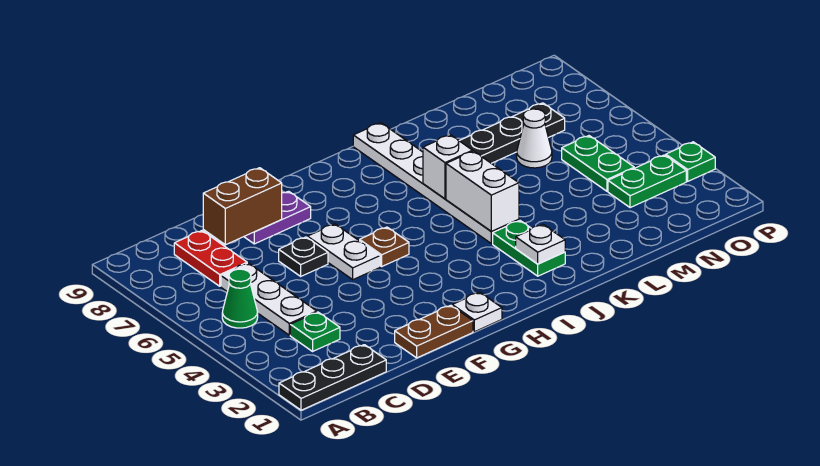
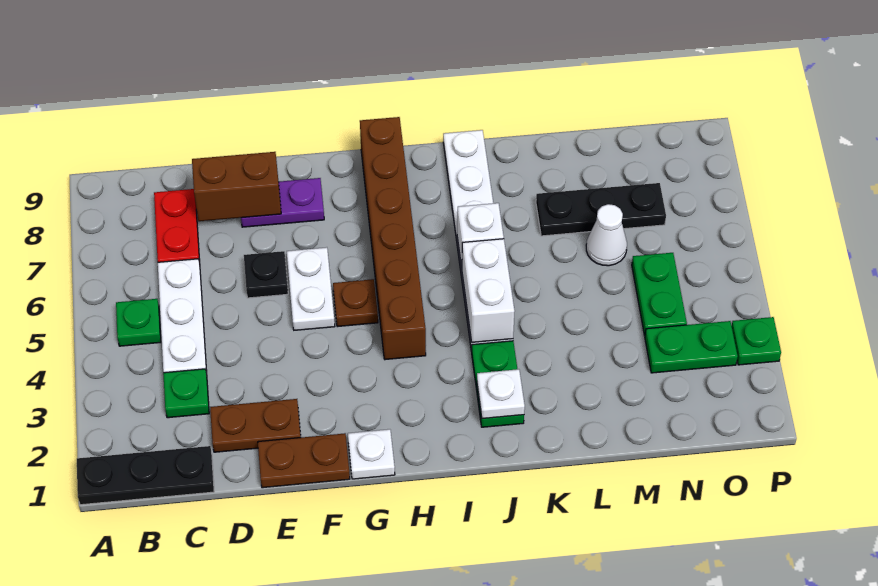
green cone B5 level 1 -> green plate B5 level 1
none -> brown plate D2:E2 level 1
none -> brown brick H4:H9 level 1

